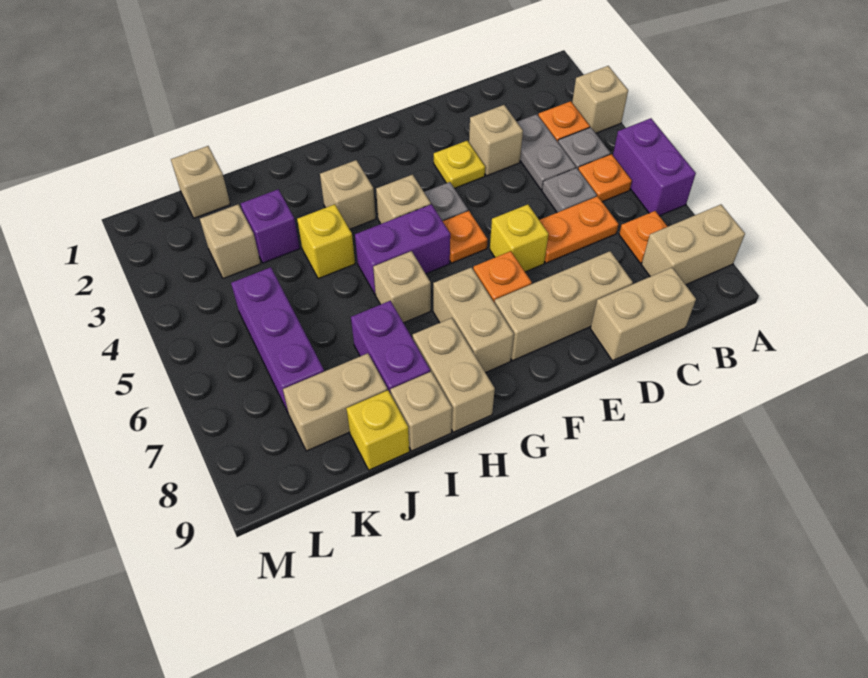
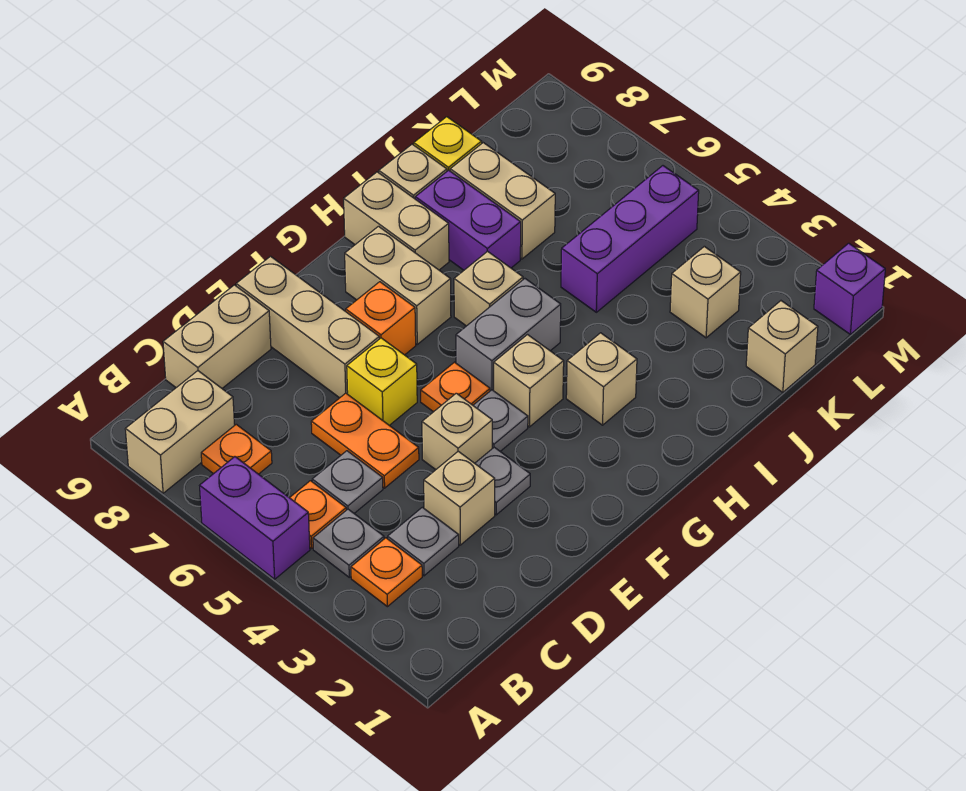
tan brick A3 level 1 -> tan brick E4 level 1
grey plate C3:C4 level 1 -> grey plate C3 level 1
orange plate C6:D6 level 1 -> orange plate D5:D6 level 1
tan brick D8:F8 level 1 -> tan brick E7:E9 level 1
yellow plate E3 level 1 -> grey plate E3 level 1
purple brick G5:H5 level 1 -> grey brick G5:H5 level 1
yellow brick I4 level 1 -> none
purple brick J3 level 1 -> purple brick M1 level 1
tan brick J8:K8 level 1 -> tan brick J7:J8 level 1
purple brick K5:K7 level 1 -> purple brick J5:L5 level 1

